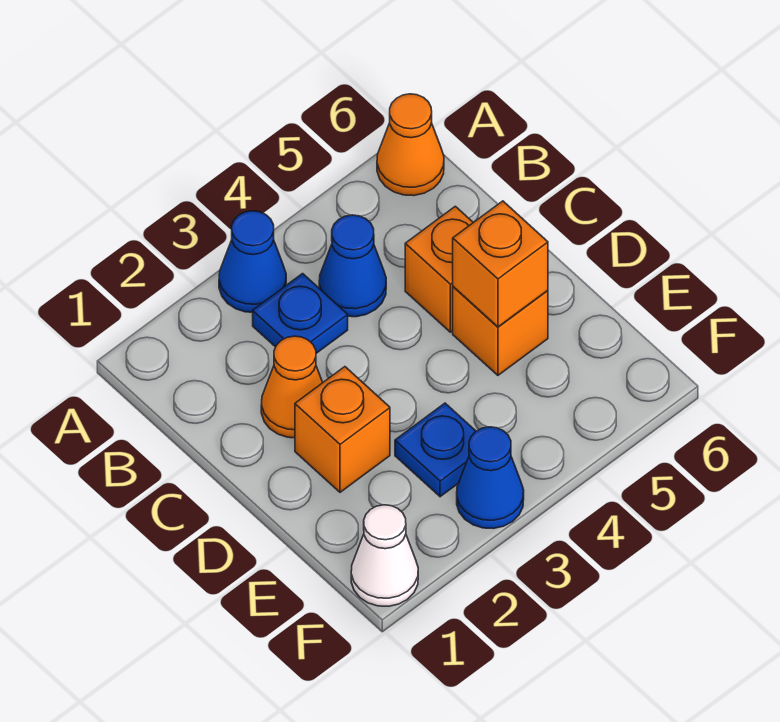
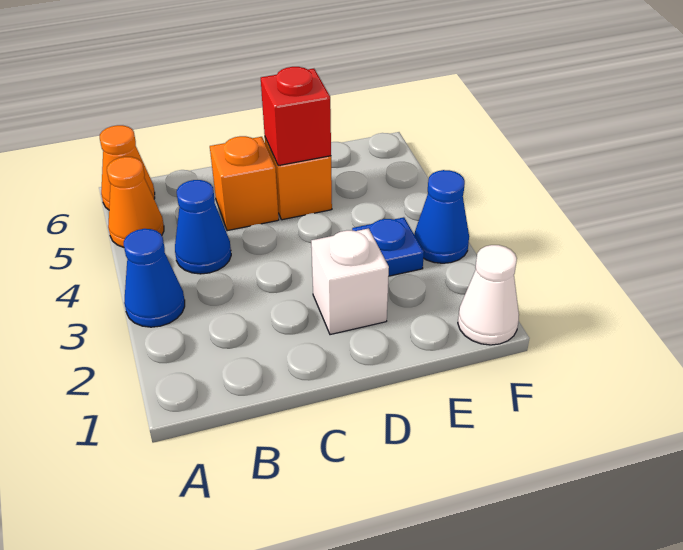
blue plate B3 level 1 -> none
orange cone C2 level 1 -> orange cone A5 level 1
orange brick D2 level 1 -> white brick D2 level 1
orange brick D5 level 2 -> red brick D5 level 2

